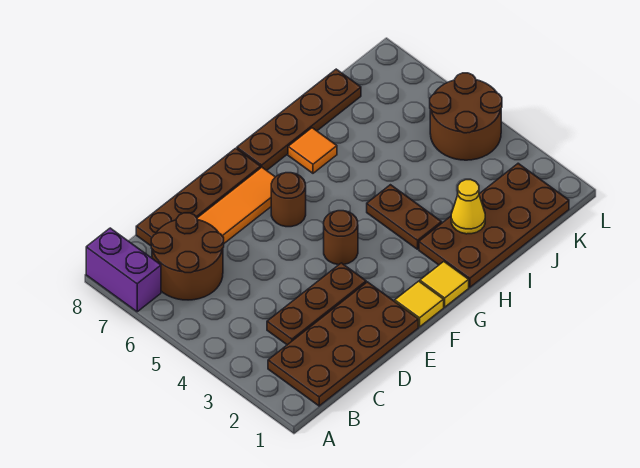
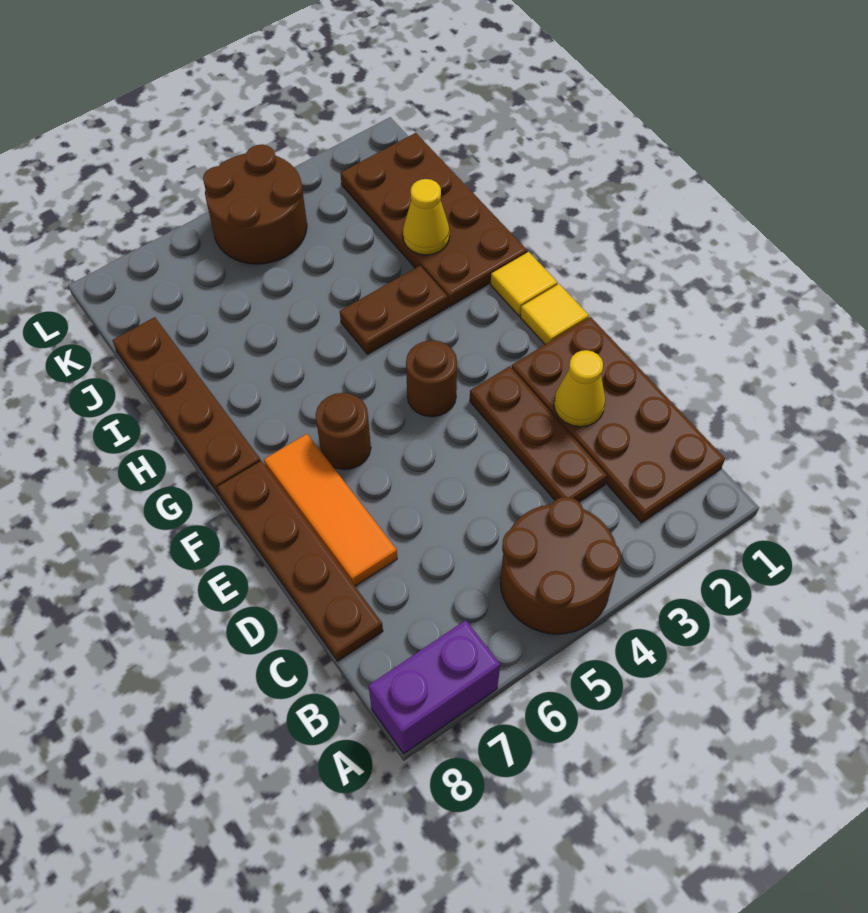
brown round brick B6:C7 level 1 -> brown round brick A4:B5 level 1
none -> yellow cone D2 level 2
orange tile H7 level 1 -> none

